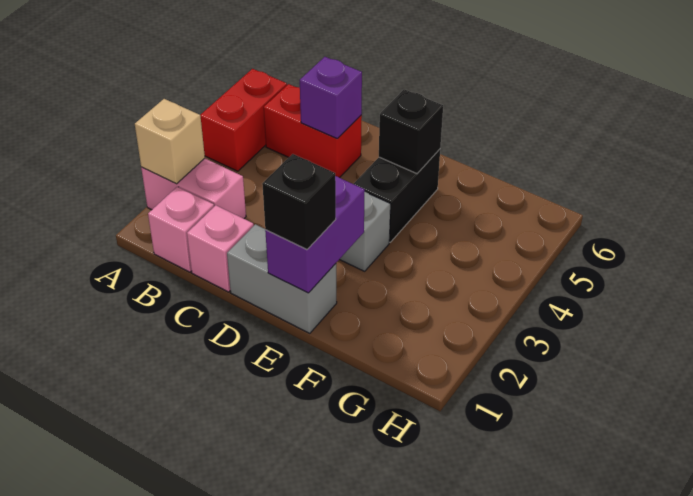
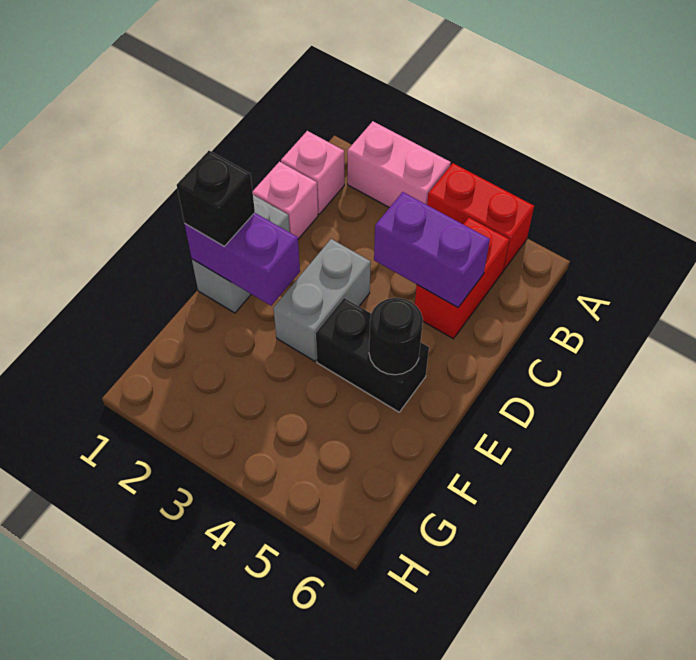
pink brick A2:B2 level 1 -> pink brick A2:A3 level 1
tan brick A2 level 2 -> none
purple brick C5 level 2 -> purple brick C4:C5 level 2
black brick E5 level 2 -> black round brick E5 level 2

